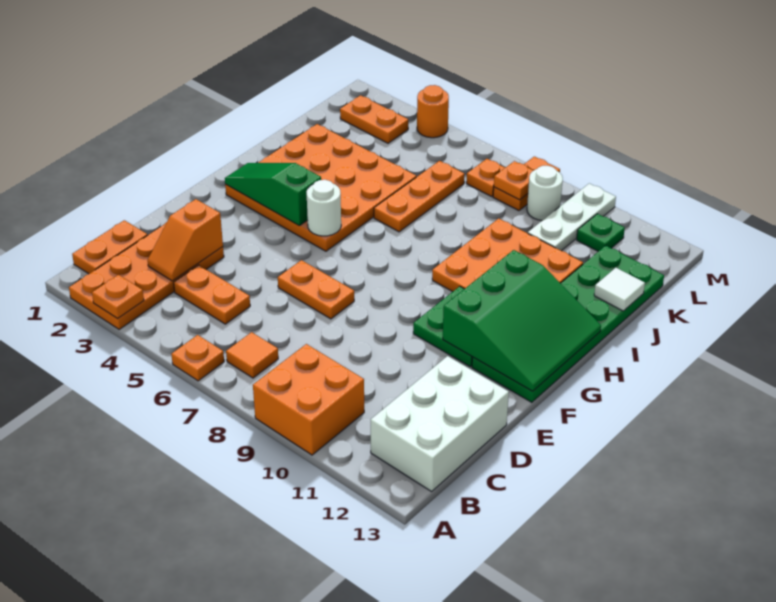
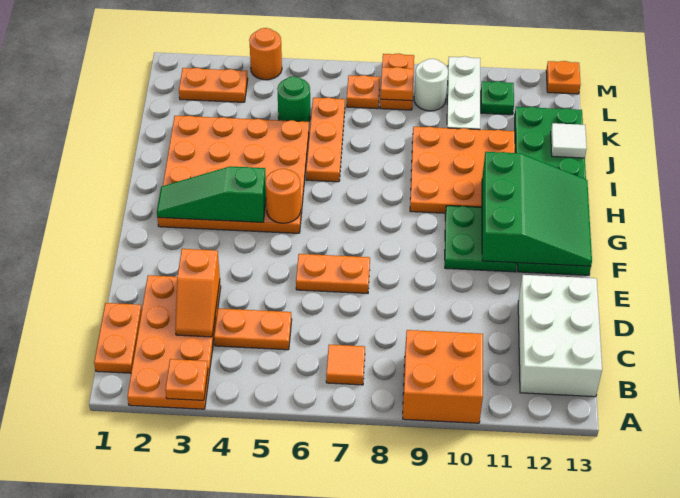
orange plate A6 level 1 -> orange plate M13 level 1
white round brick G5 level 2 -> orange round brick G5 level 2
none -> green round brick K5 level 1

